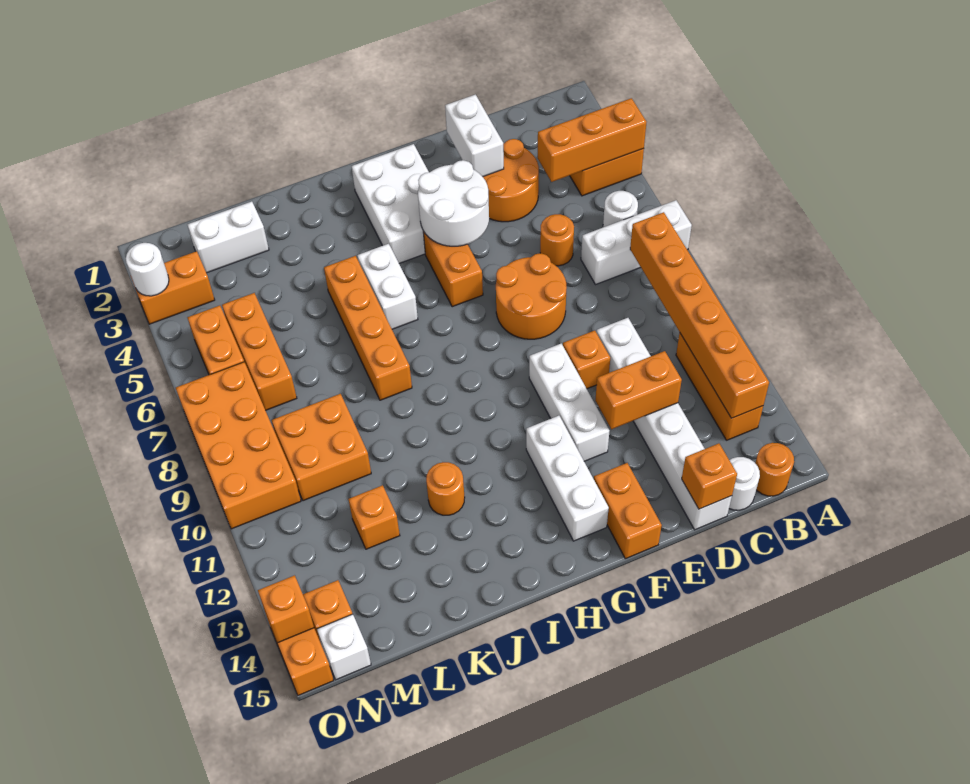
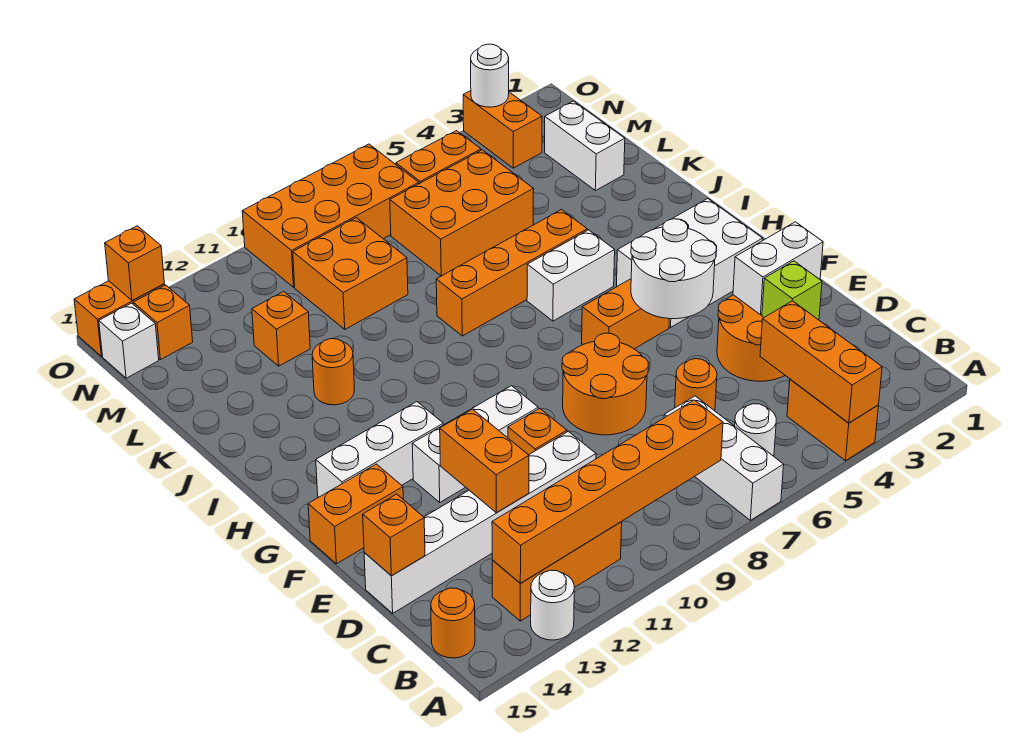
white round brick C15 level 1 -> white round brick A13 level 1
none -> lime brick D3 level 2
orange brick M5:M7 level 1 -> orange brick L5:M7 level 1

